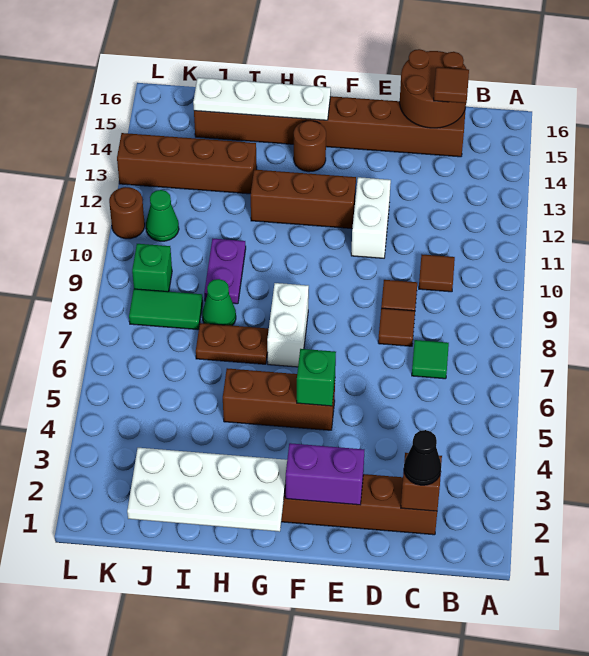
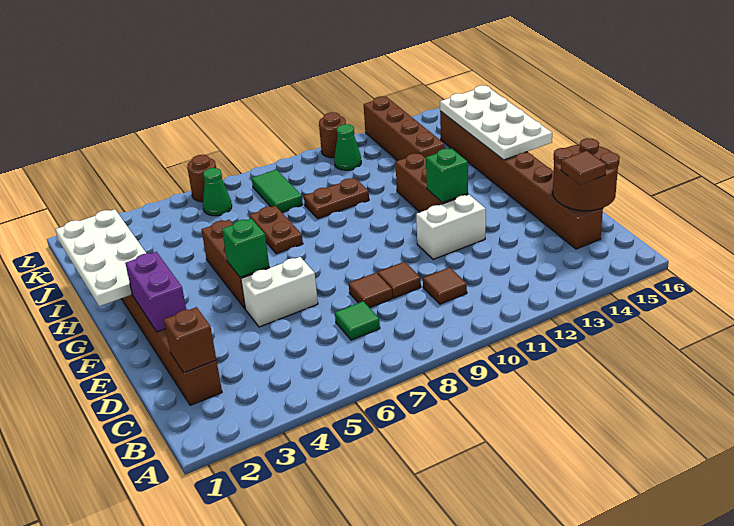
black cone C2 level 3 -> none
white brick G7:G8 level 1 -> white brick E5:E6 level 1
brown round brick G14 level 1 -> brown round brick L6 level 1
white plate G15:J15 level 2 -> white plate G15:J16 level 2
green cone I8 level 1 -> green cone K6 level 1
purple plate I9:I10 level 1 -> brown plate I9:I10 level 1
green brick K9 level 1 -> green brick F12 level 2

